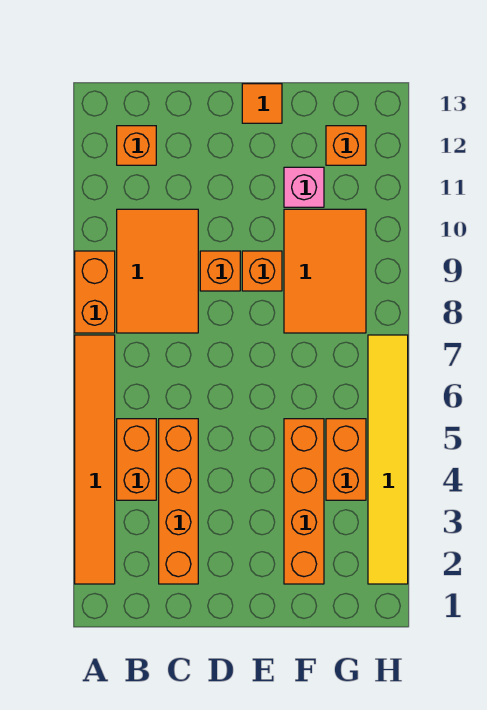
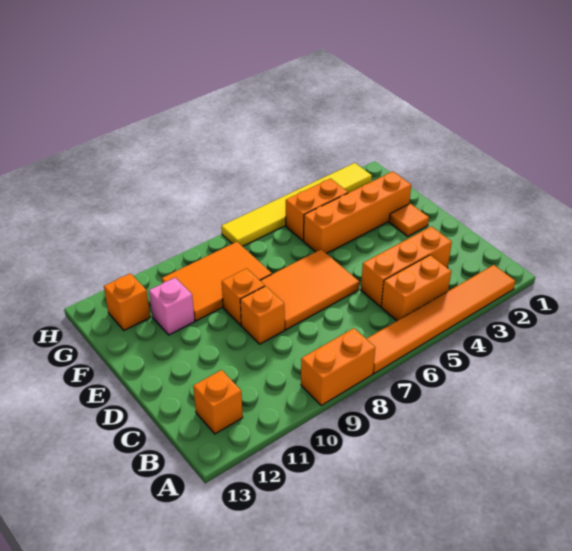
orange tile B8:C10 level 1 -> orange tile D6:E8 level 1
orange brick C2:C5 level 1 -> orange brick C3:C5 level 1
orange tile E13 level 1 -> orange tile E2 level 1

